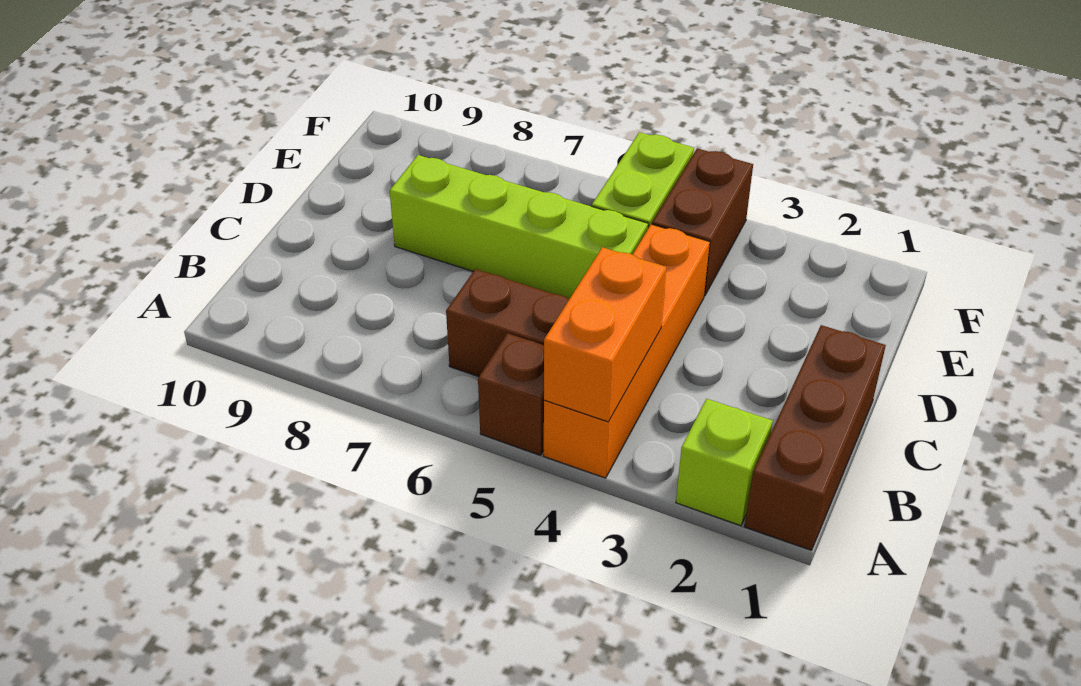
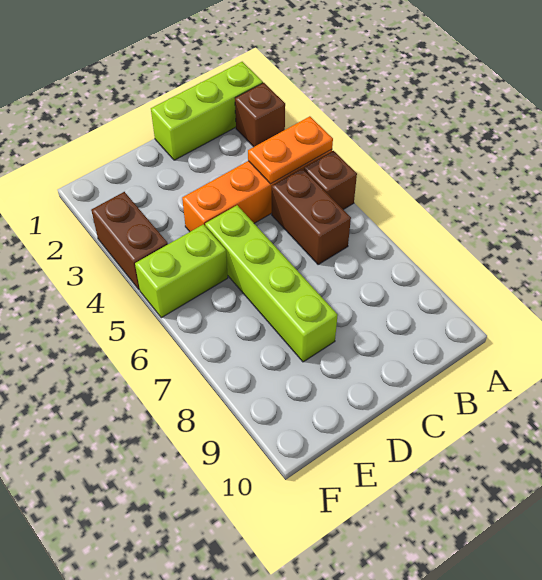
brown brick A1:C1 level 1 -> lime brick A1:C1 level 1
lime brick A2 level 1 -> brown brick A2 level 1
orange brick A4:B4 level 2 -> orange plate A4:B4 level 2
brown brick E4:F4 level 1 -> brown brick F3:F4 level 1

